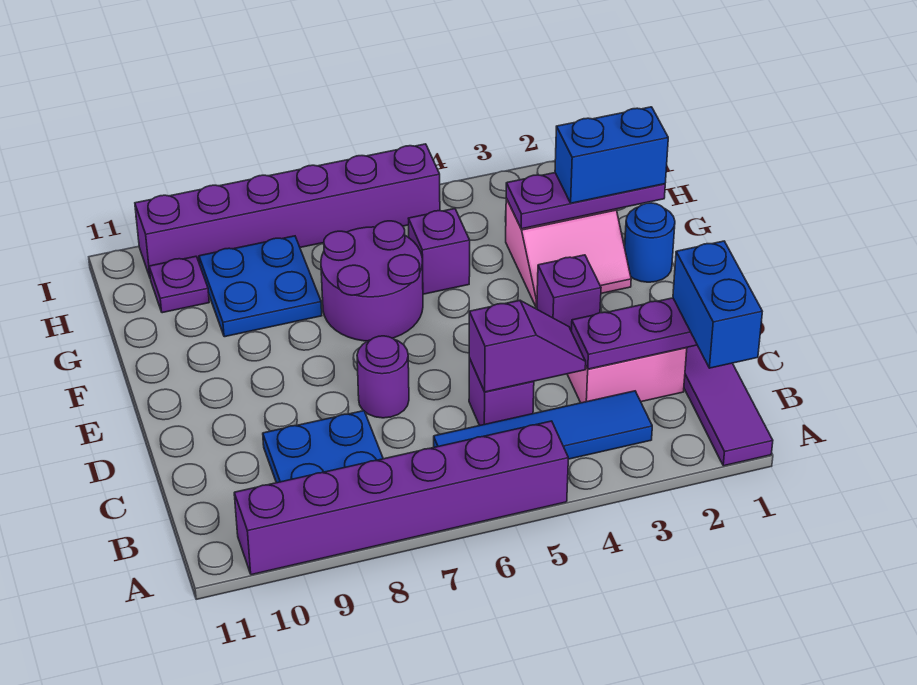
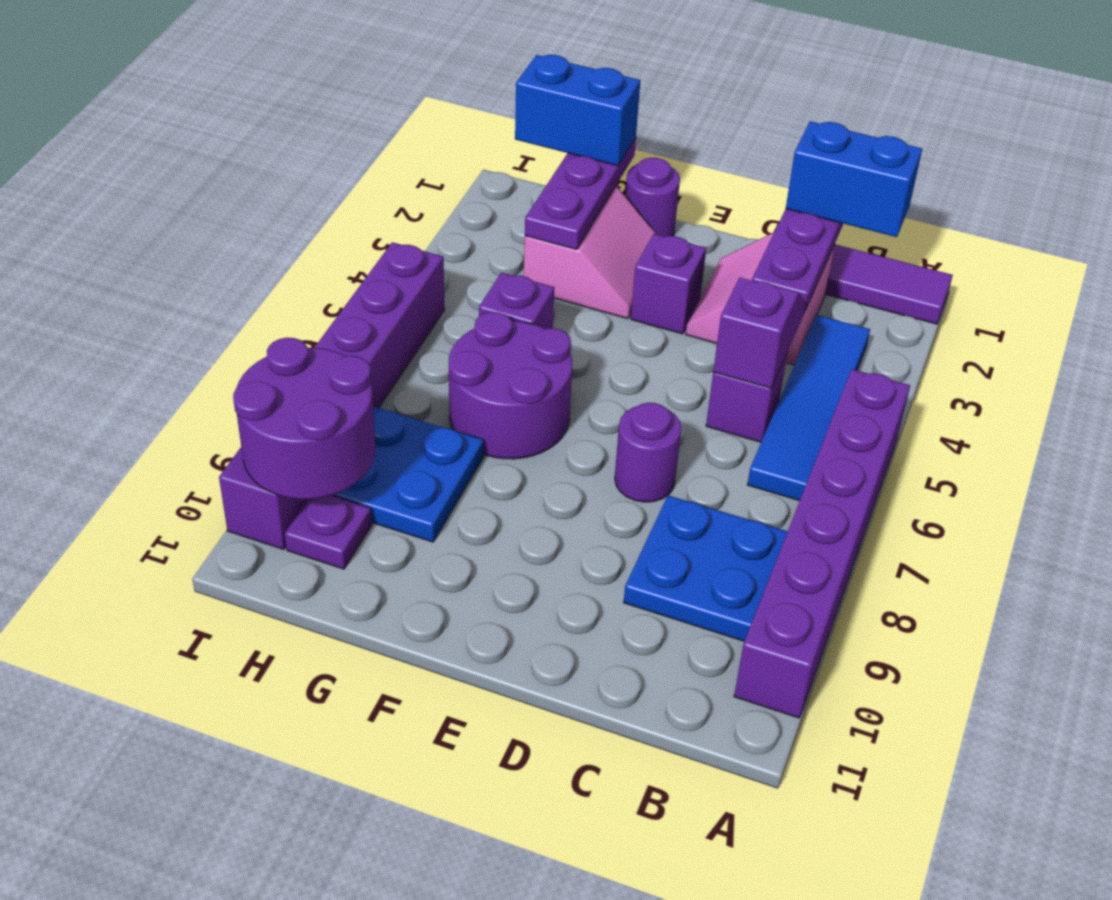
blue round brick F1 level 1 -> purple round brick F1 level 1
blue brick G1:G2 level 3 -> blue brick G1:H1 level 3
none -> purple round brick H9:I10 level 2

